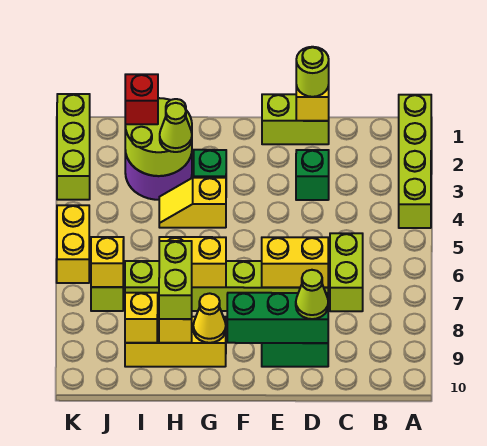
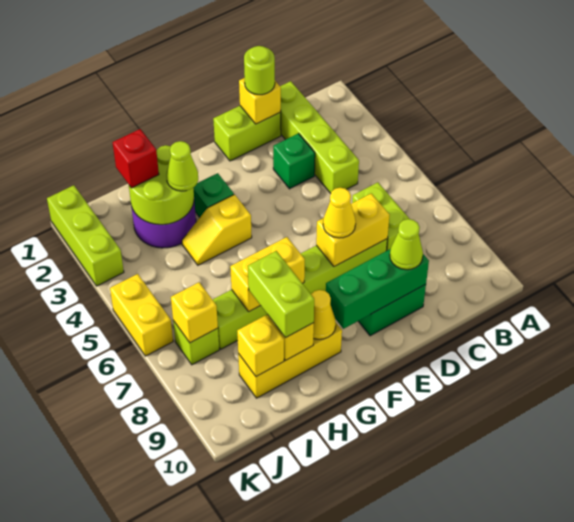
lime brick A1:A4 level 1 -> lime brick C1:C4 level 1
none -> yellow cone E7 level 3

